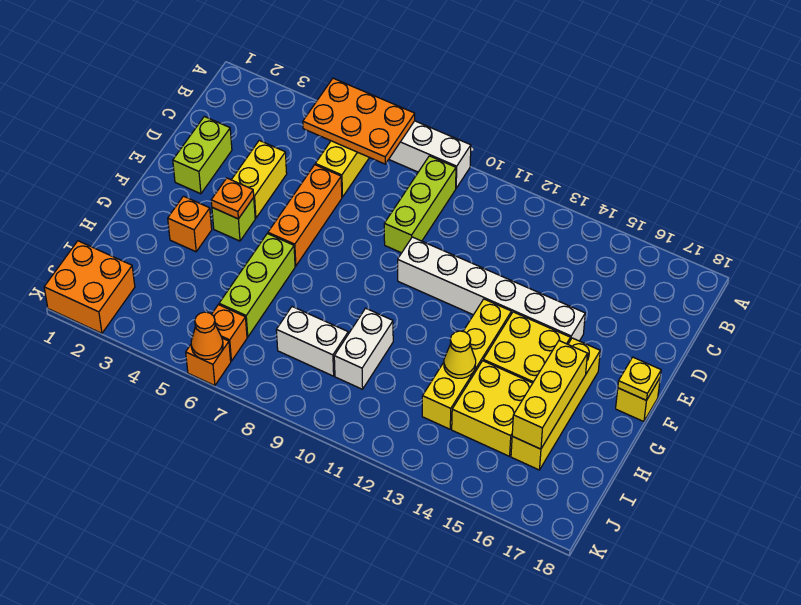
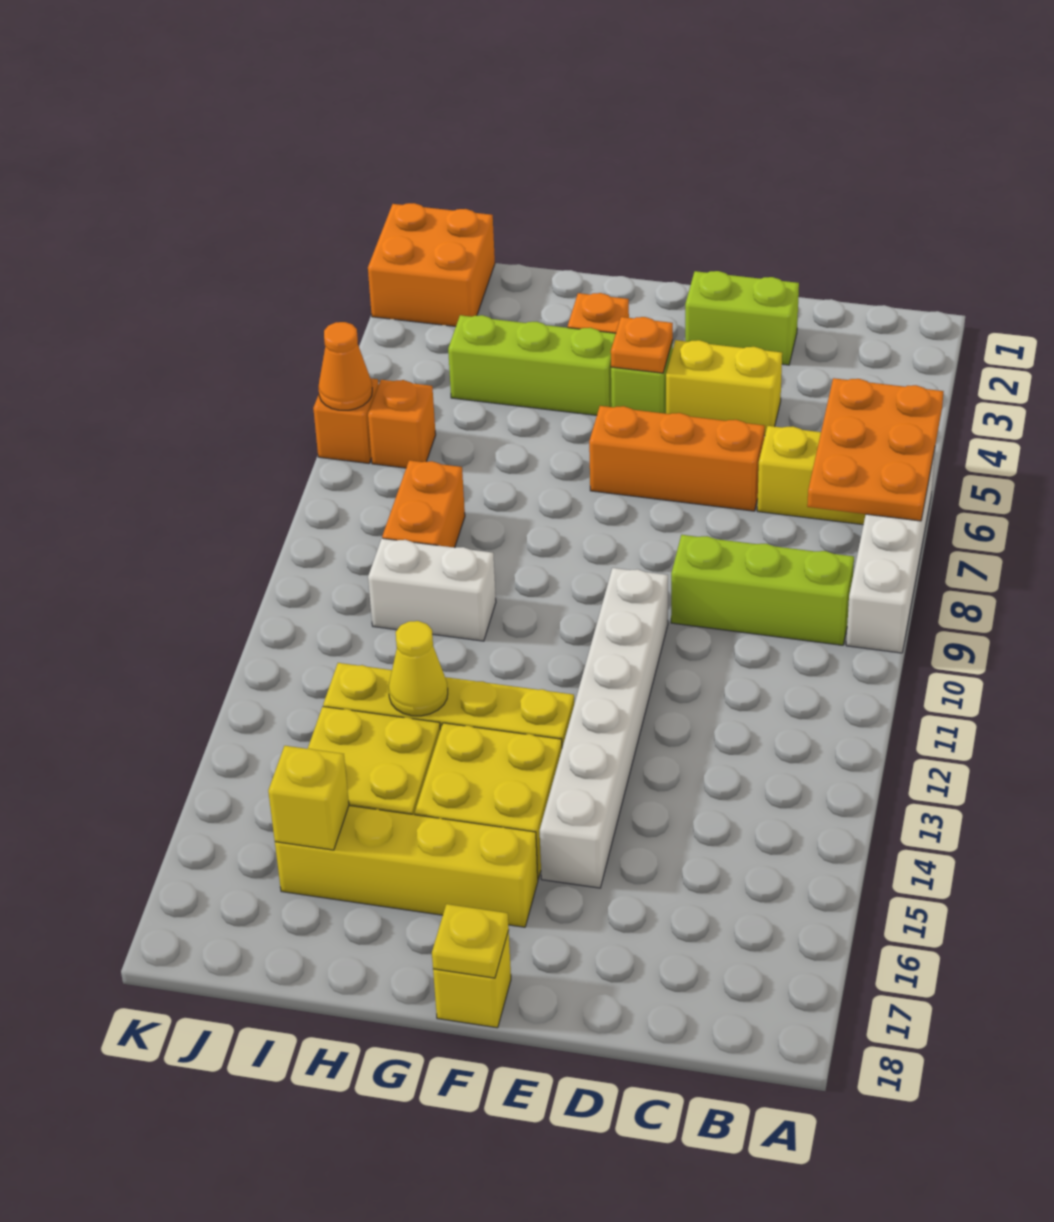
lime brick G6:I6 level 1 -> lime brick G4:I4 level 1
yellow brick G16:I16 level 2 -> yellow brick I16 level 2
white brick I8:I9 level 1 -> orange brick I8:I9 level 1

